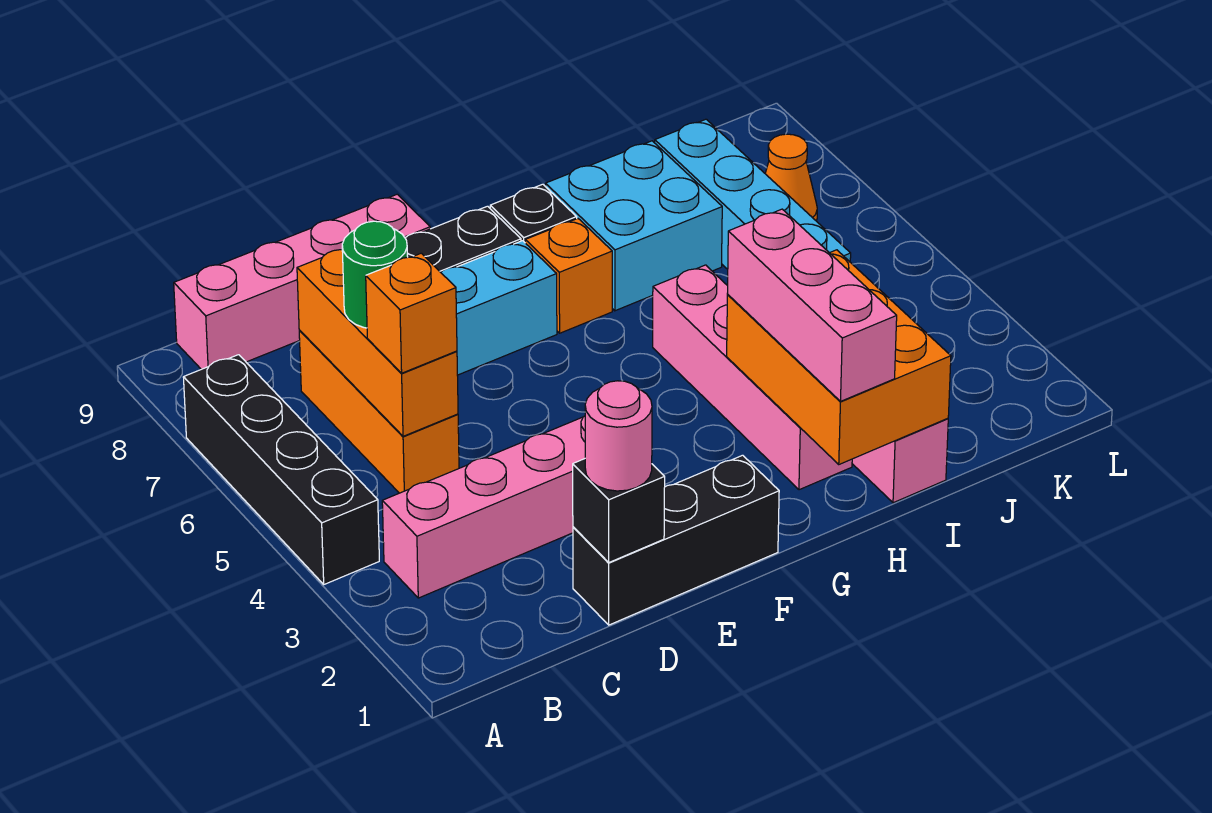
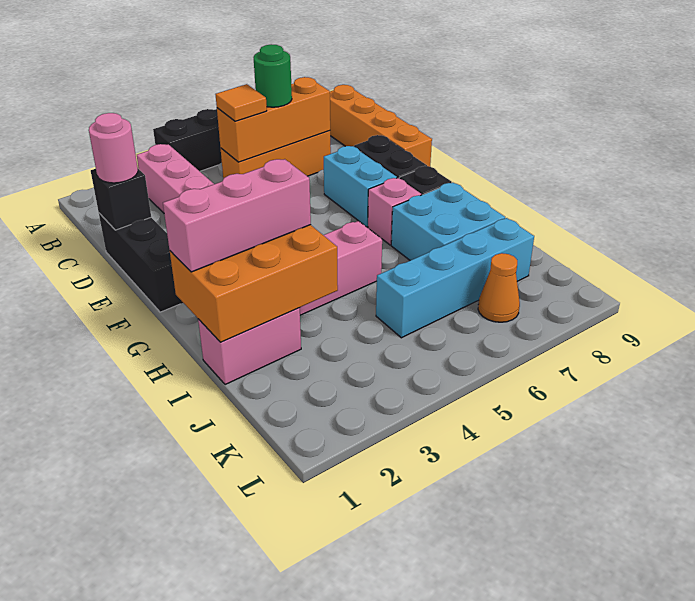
pink brick B9:E9 level 1 -> orange brick B9:E9 level 1
orange brick C5 level 3 -> orange tile C5 level 3
orange brick G7 level 1 -> pink brick G7 level 1

